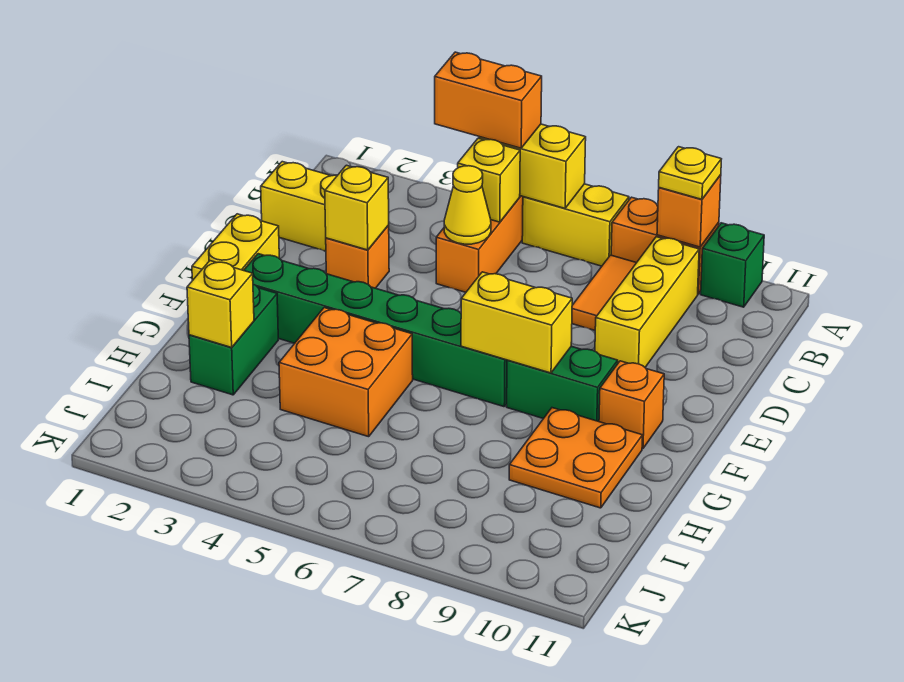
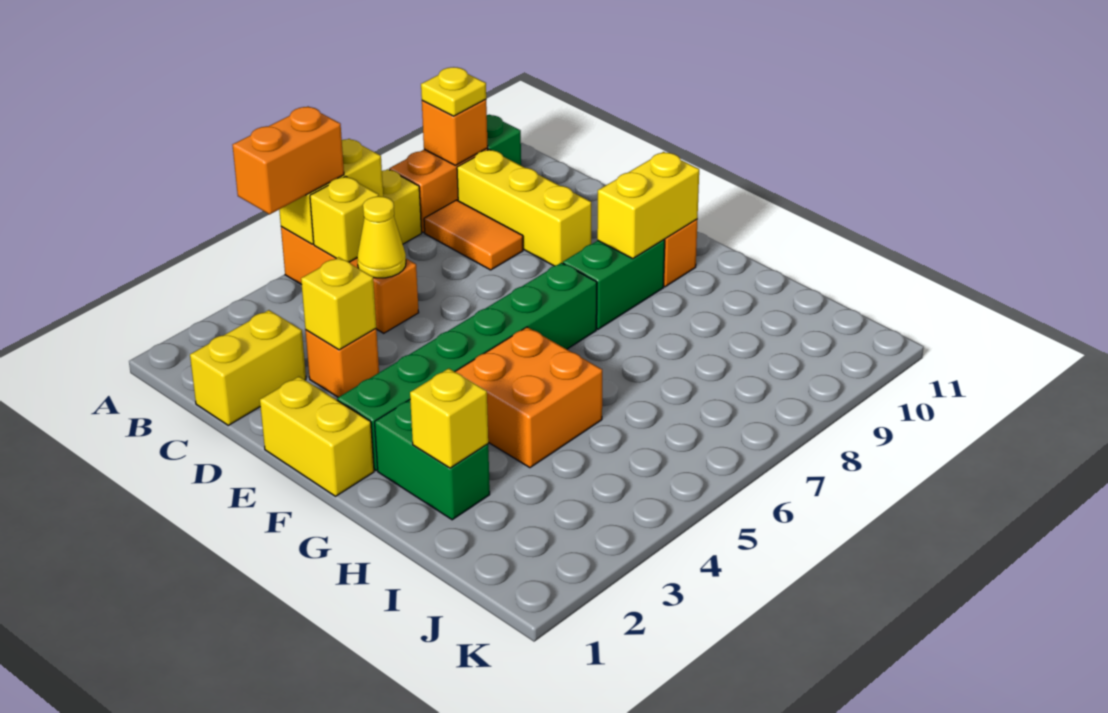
yellow brick F7:F8 level 2 -> yellow brick F9:F10 level 2
orange plate G9:H10 level 1 -> none

